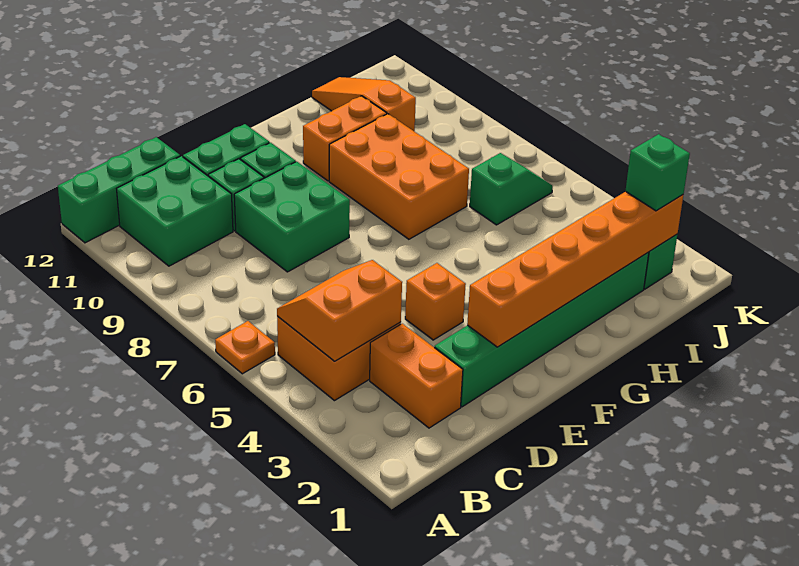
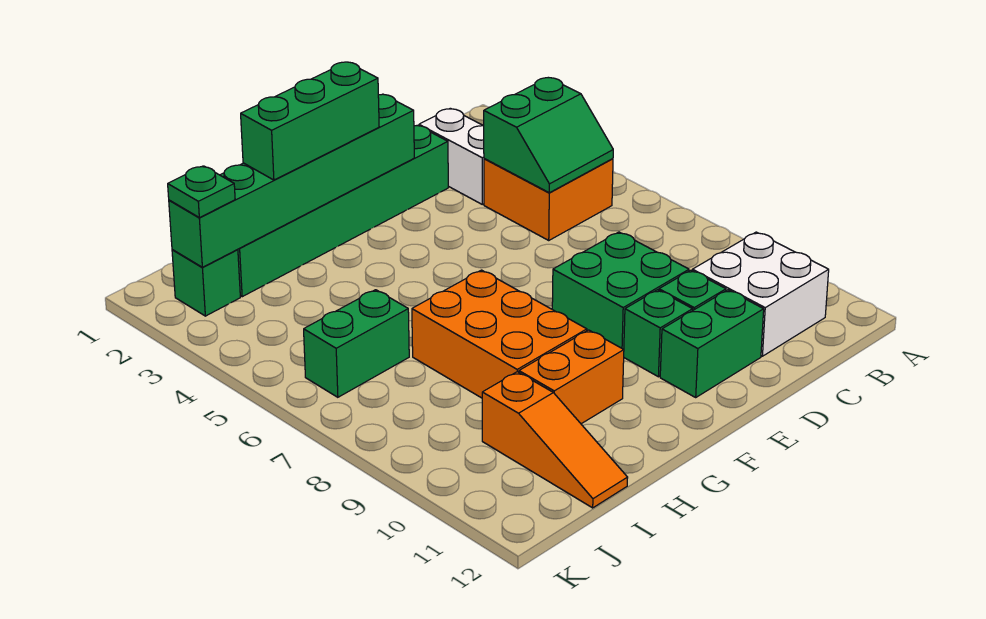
orange plate A6 level 1 -> none
green brick A12:C12 level 1 -> green brick F2:H2 level 3
orange slope B4:C5 level 2 top 4 -> green slope B4:C5 level 2 top 4
green brick B10:C11 level 1 -> white brick B10:C11 level 1
orange brick C2:C3 level 1 -> white brick C2:C3 level 1
orange brick E2:J2 level 2 -> green brick E2:J2 level 2
orange brick E4 level 1 -> none
green slope I6:J6 level 1 top I -> green brick I6:J6 level 1
green brick J2 level 3 -> green plate J2 level 3

